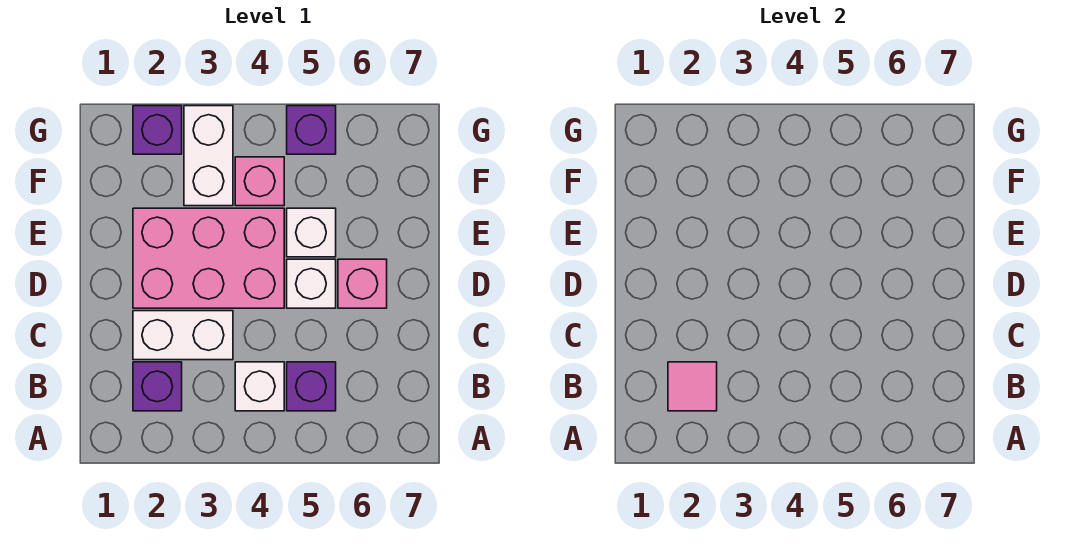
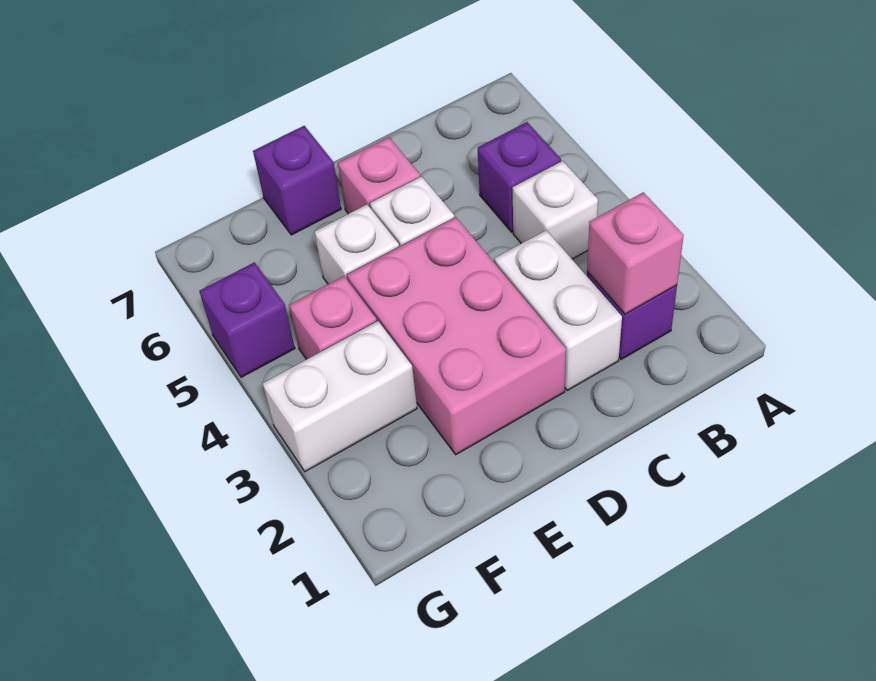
pink tile B2 level 2 -> pink brick B2 level 2
purple brick G2 level 1 -> purple brick E7 level 1

